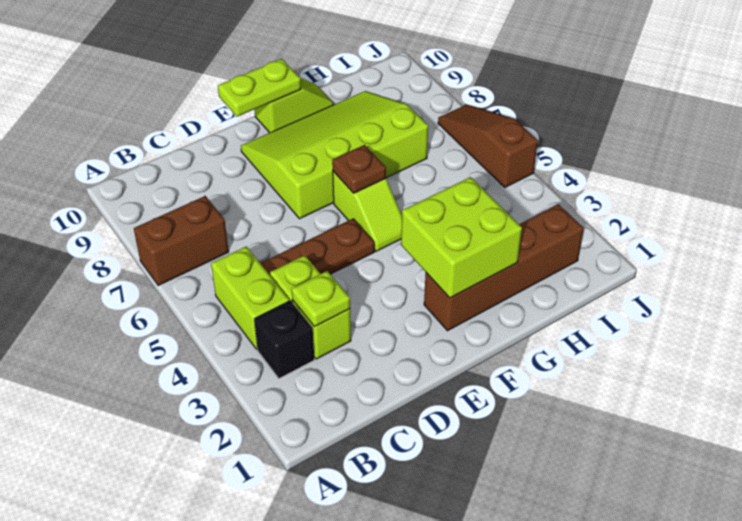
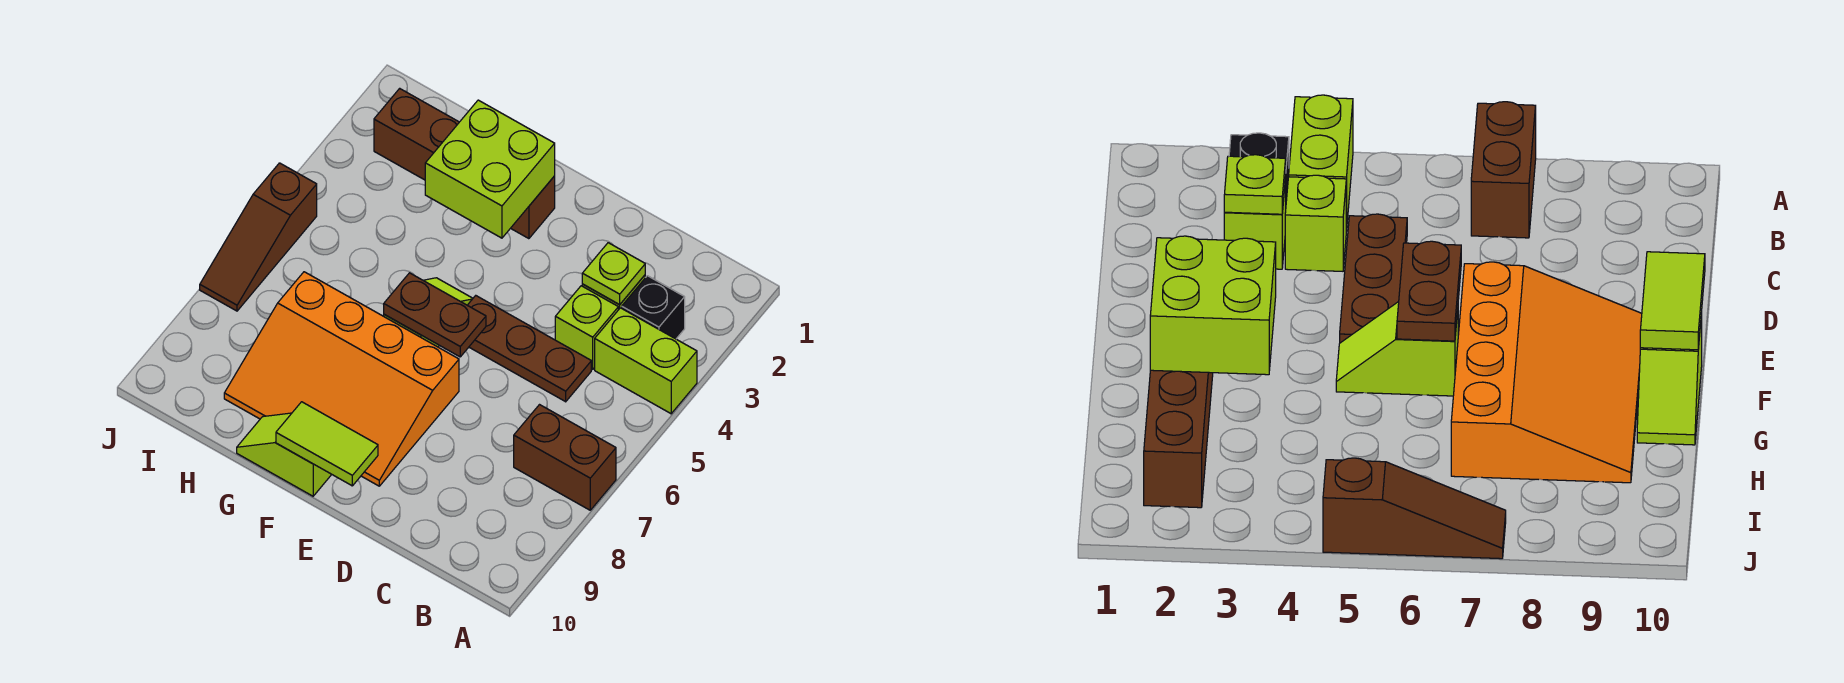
lime brick B4:B5 level 1 -> lime brick A4:B4 level 1
lime slope E7:H9 level 1 top 7 -> orange slope E7:H9 level 1 top 7
lime plate E10:F10 level 2 -> lime tile E10:F10 level 2
brown plate F6 level 2 -> brown plate E6:F6 level 2

